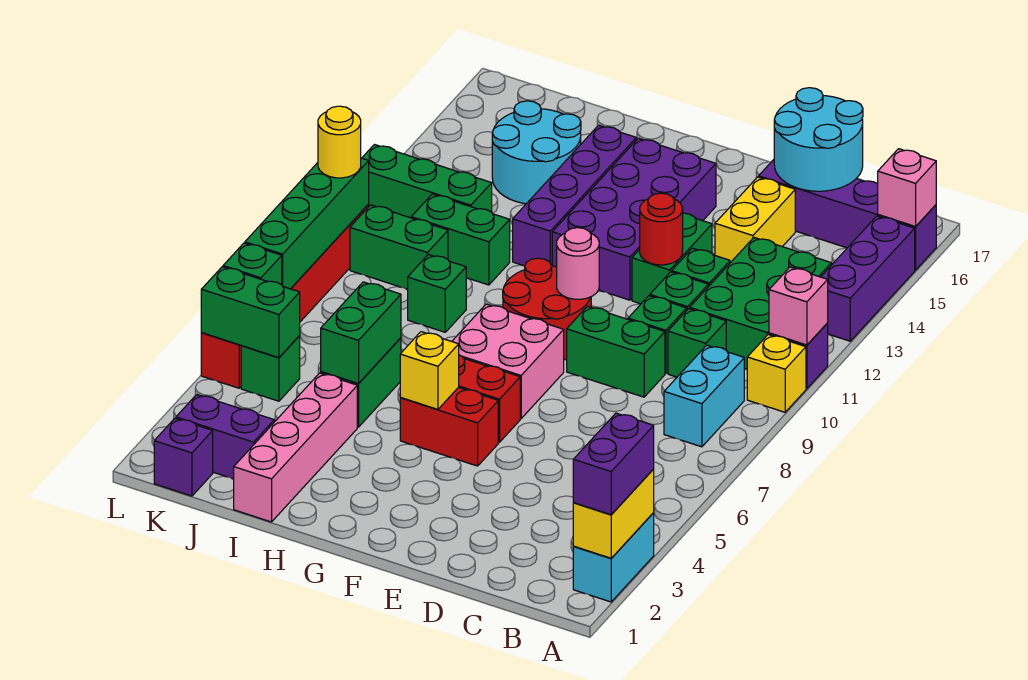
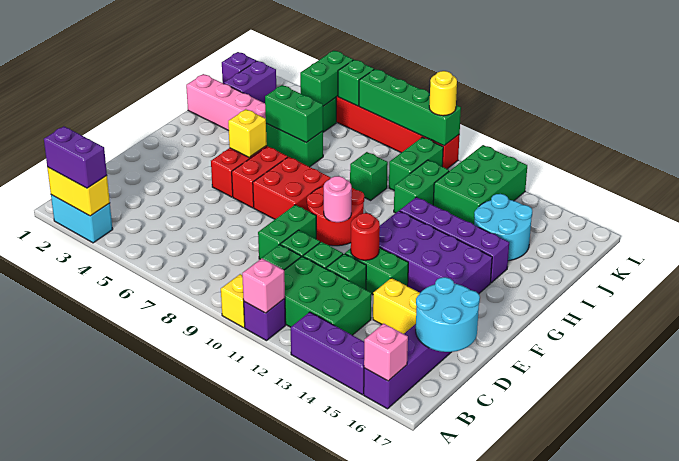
cyan brick B8:B9 level 1 -> none
pink brick F7:G8 level 1 -> red brick F7:G8 level 1
green brick J12:L12 level 1 -> green brick J12:L13 level 1

